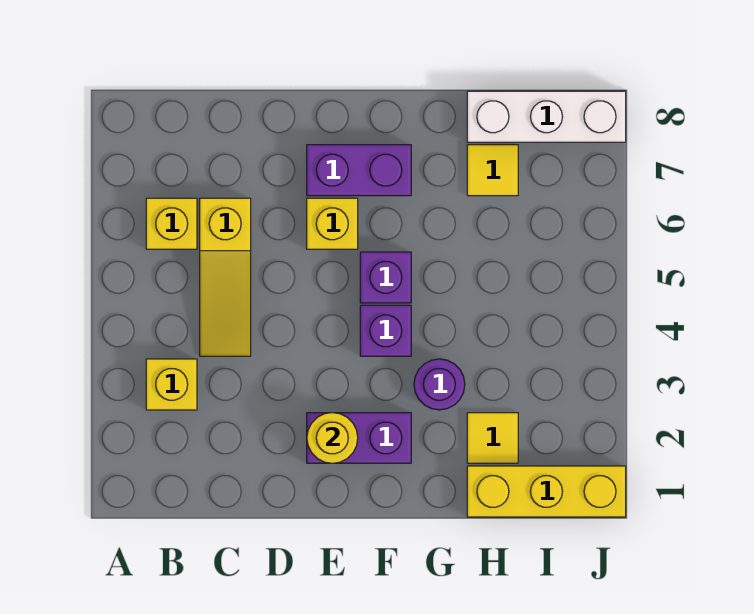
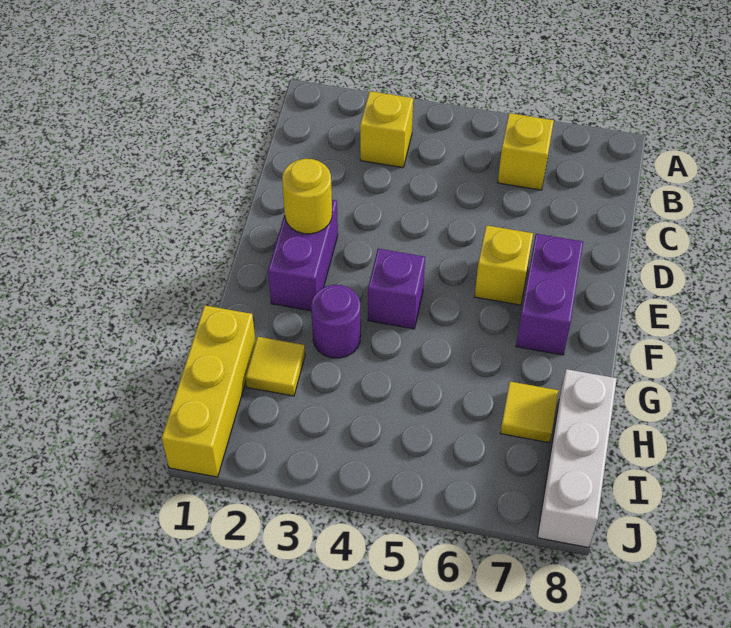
yellow slope C4:C6 level 1 top 6 -> none
purple brick F5 level 1 -> none

